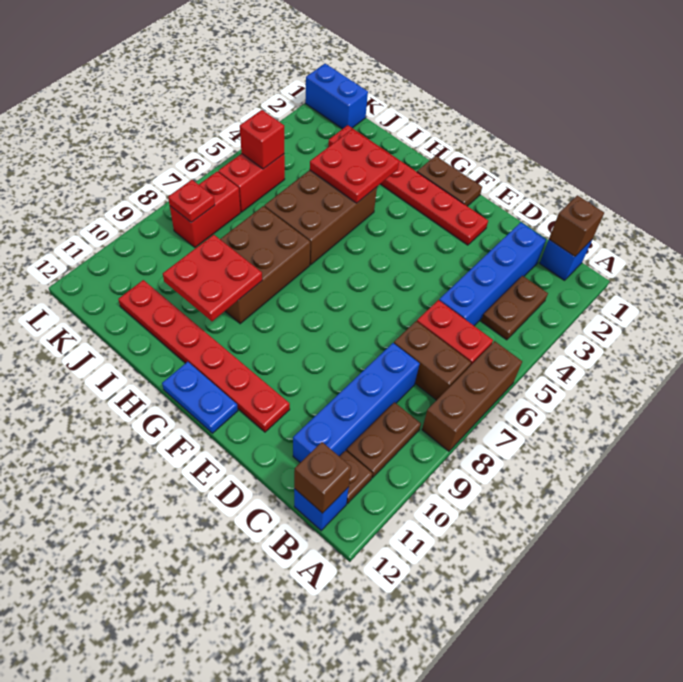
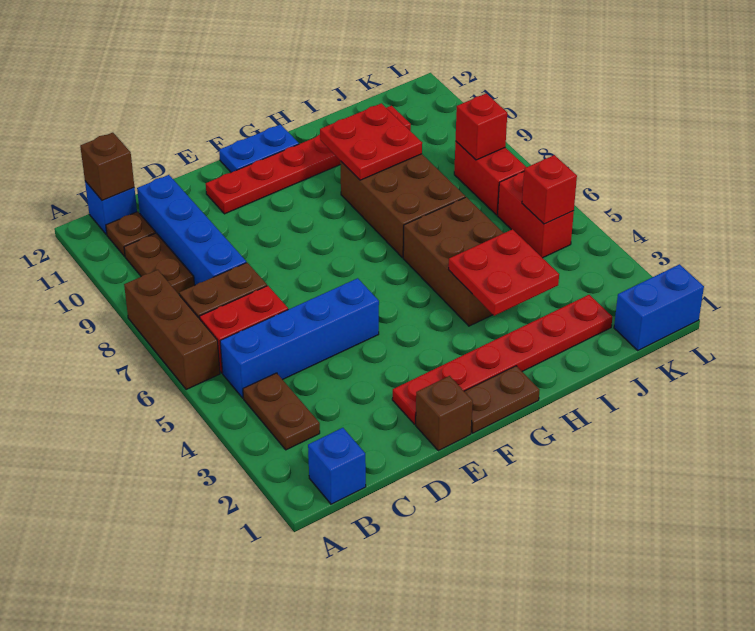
brown brick B1 level 2 -> brown brick E1 level 1
blue brick C2:C5 level 1 -> blue brick B5:E5 level 1
red plate K8 level 2 -> red brick K8 level 2

